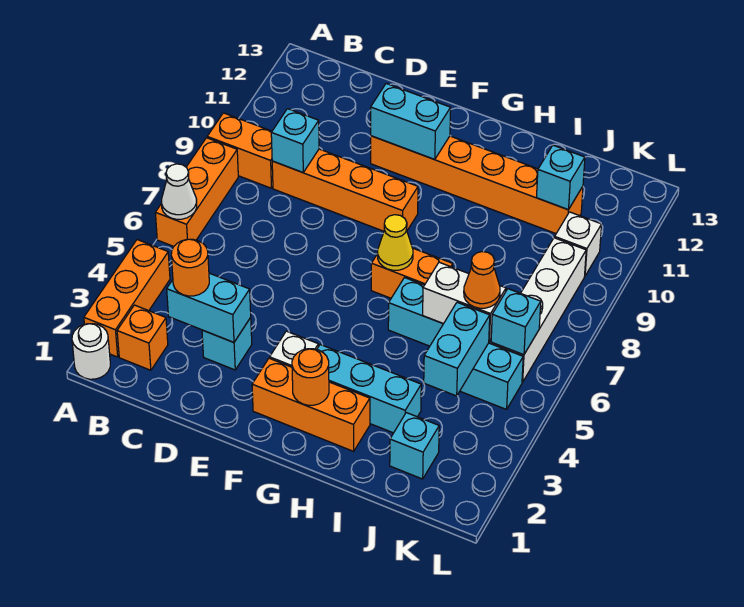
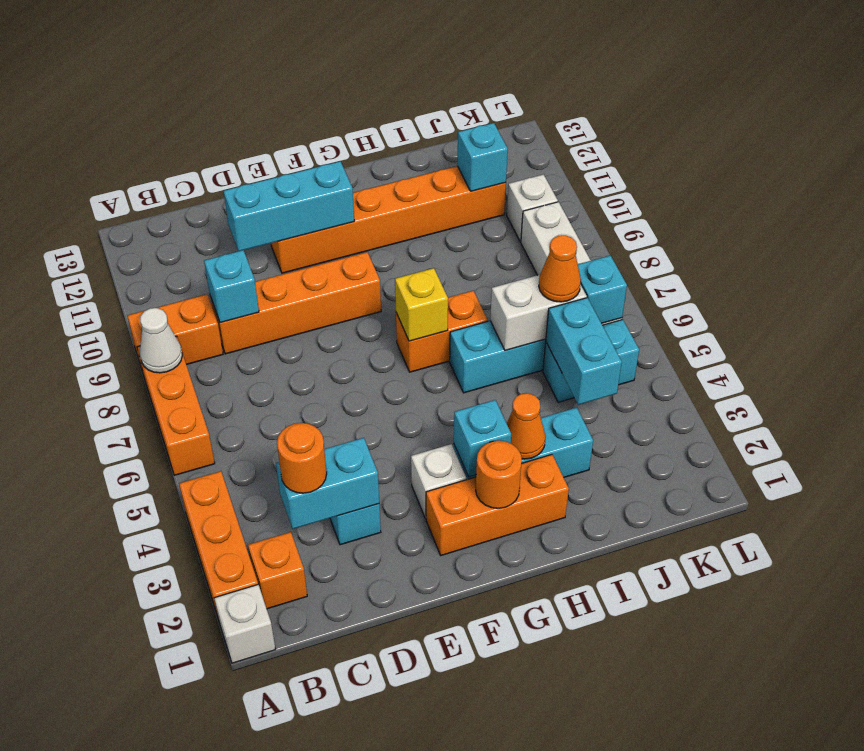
white round brick A1 level 1 -> white brick A1 level 1
white cone A6 level 2 -> white cone A8 level 2
cyan brick E11:F11 level 2 -> cyan brick D11:F11 level 2
yellow cone G7 level 2 -> yellow brick G7 level 2
none -> orange cone H3 level 2
cyan brick J2 level 1 -> cyan brick G3 level 2

